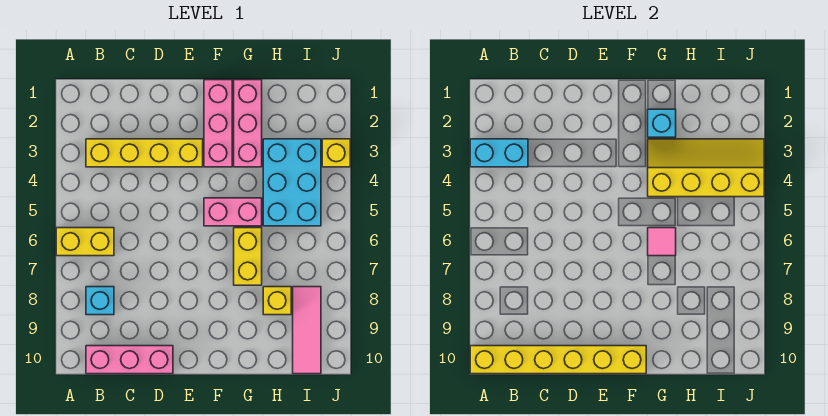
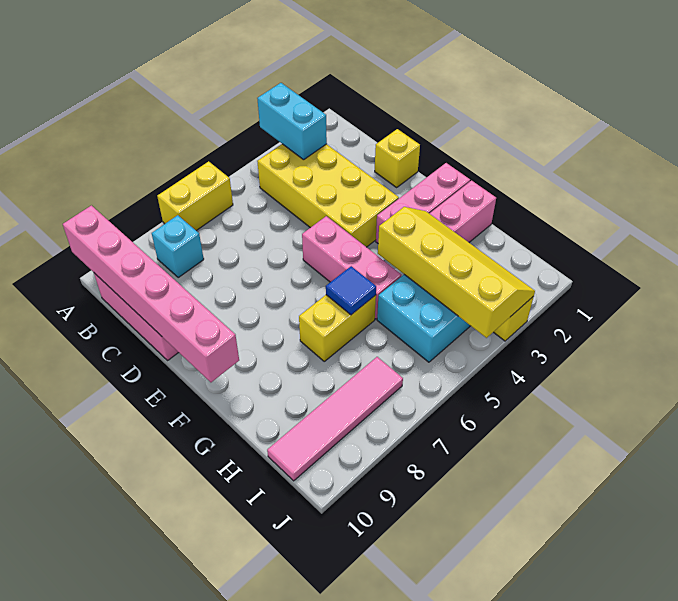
yellow brick A6:B6 level 1 -> yellow brick A6:A7 level 1
yellow brick A10:F10 level 2 -> pink brick A10:F10 level 2
yellow brick B3:E3 level 1 -> yellow brick B3:E4 level 1
pink brick F5:G5 level 1 -> pink brick E5:G5 level 1
cyan brick G2 level 2 -> none
pink tile G6 level 2 -> blue tile G6 level 2
yellow brick H8 level 1 -> yellow brick D1 level 1
pink tile I8:I10 level 1 -> pink tile I7:I10 level 1

